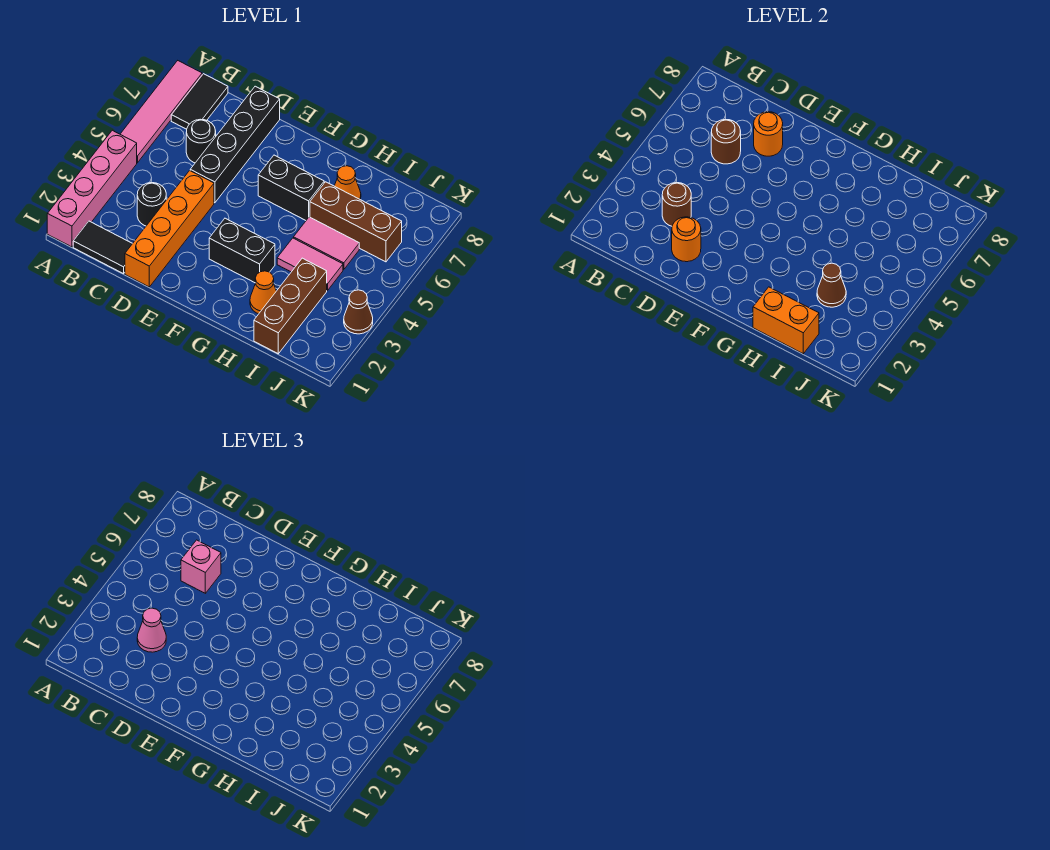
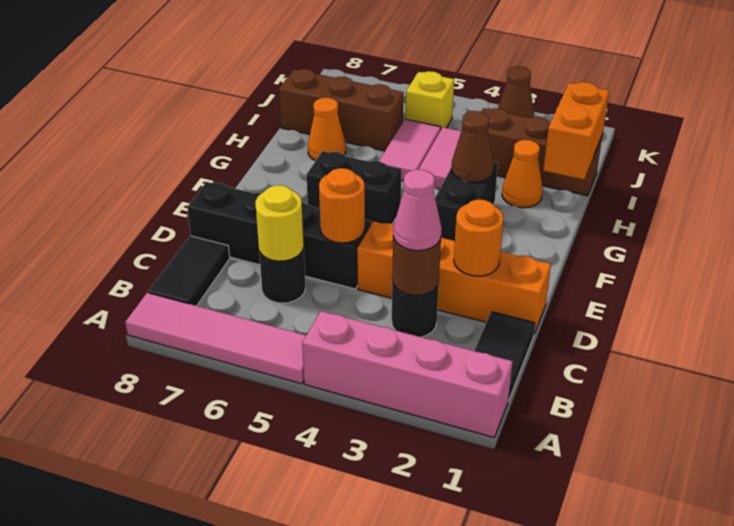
black tile B7:B8 level 1 -> black tile B8:C8 level 1
brown round brick C6 level 2 -> yellow round brick C6 level 2
pink brick C6 level 3 -> none
orange round brick D7 level 2 -> orange round brick D5 level 2
black brick F6:G6 level 1 -> black brick F5:F6 level 1
brown brick H6:J6 level 1 -> brown brick I6:I8 level 1
brown cone I3 level 2 -> brown cone G3 level 2
none -> yellow brick J5 level 1

